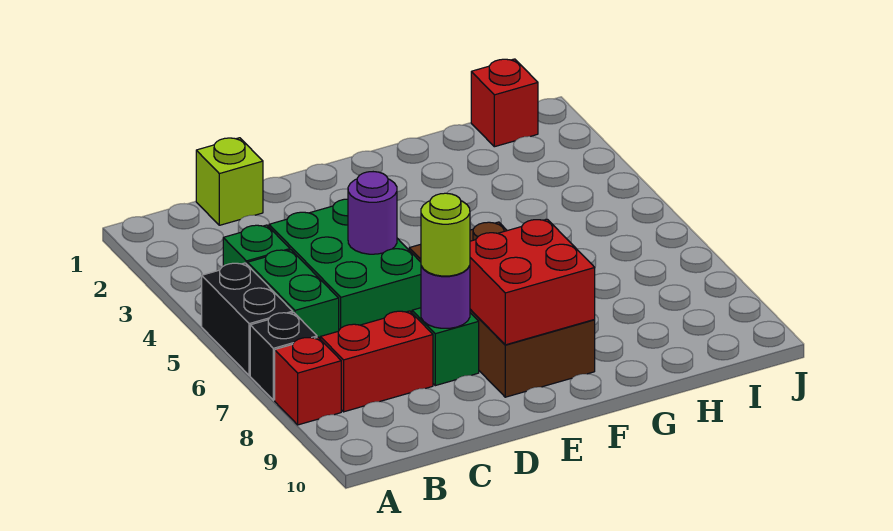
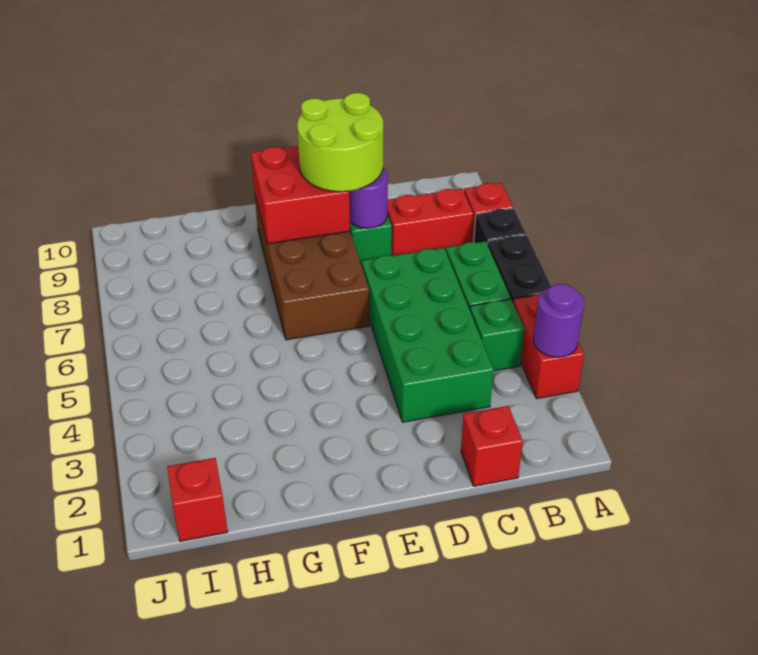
none -> red brick A3:A4 level 1
lime brick C1 level 1 -> red brick C1 level 1
green brick C4:D6 level 1 -> green brick C3:D6 level 1
purple round brick D5 level 2 -> purple round brick A3 level 2
lime round brick D8 level 3 -> lime round brick D8:E9 level 3

